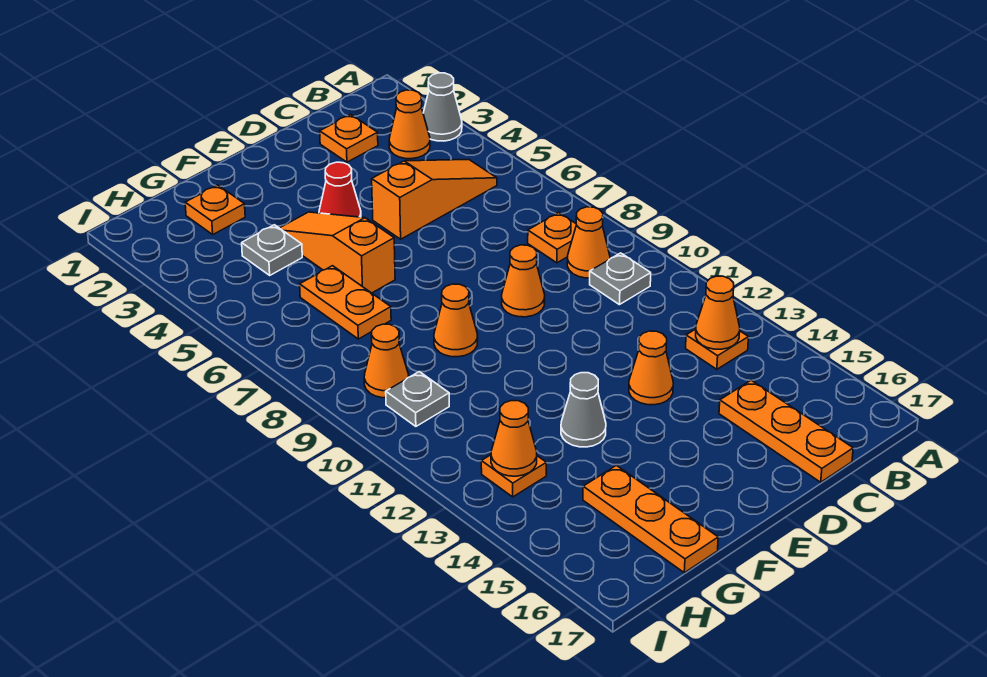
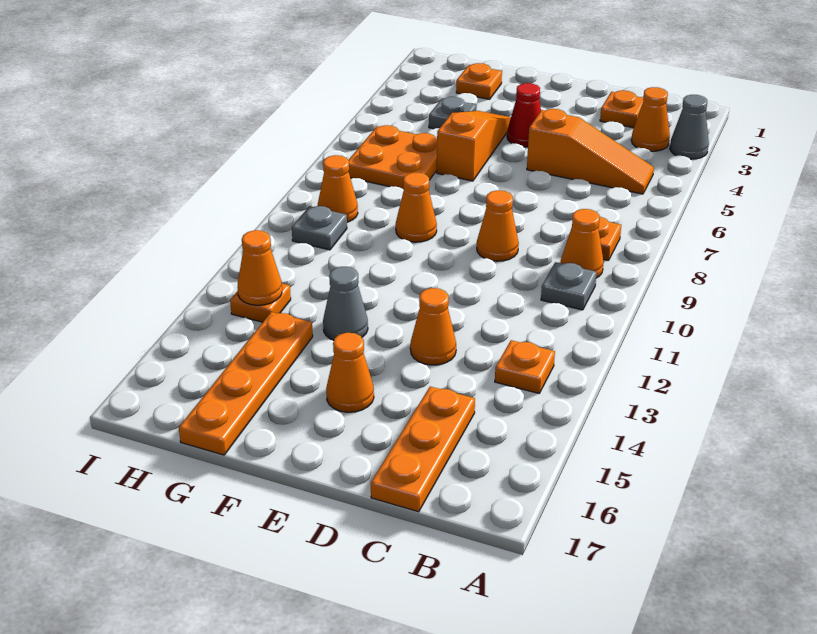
orange cone B13 level 2 -> orange cone E15 level 1
orange plate G6:G7 level 1 -> orange plate G6:H7 level 1
orange plate G15:G17 level 1 -> orange plate G14:G17 level 1

